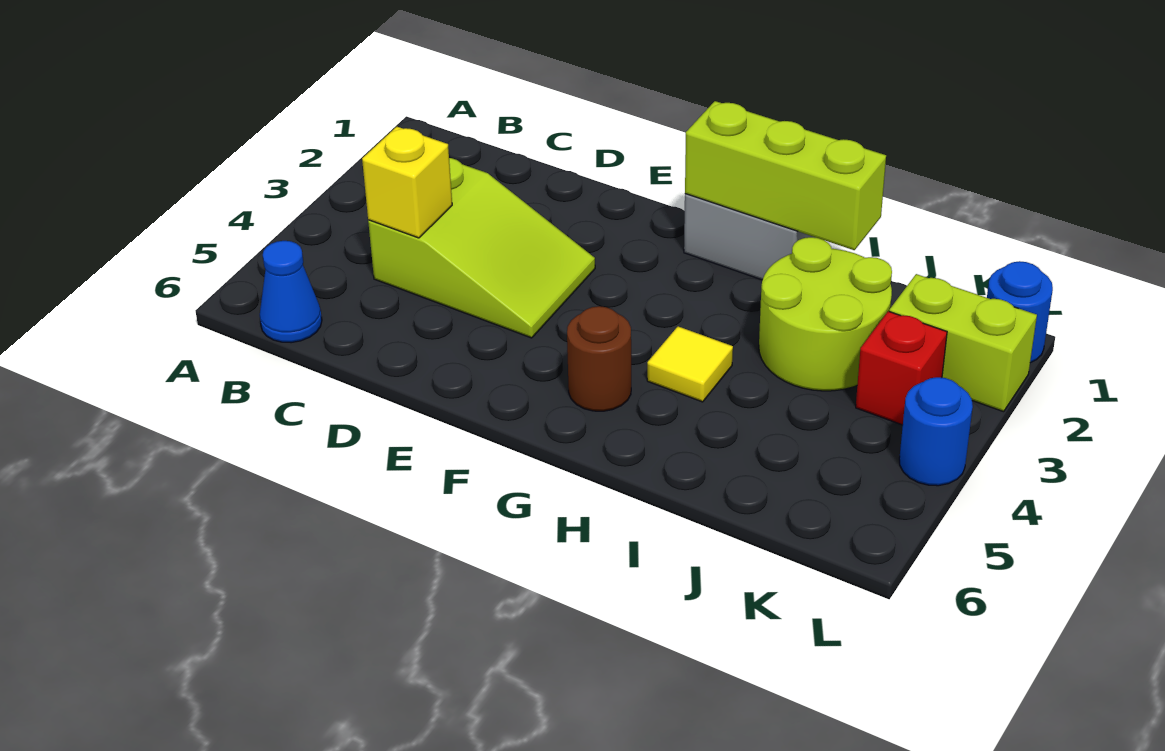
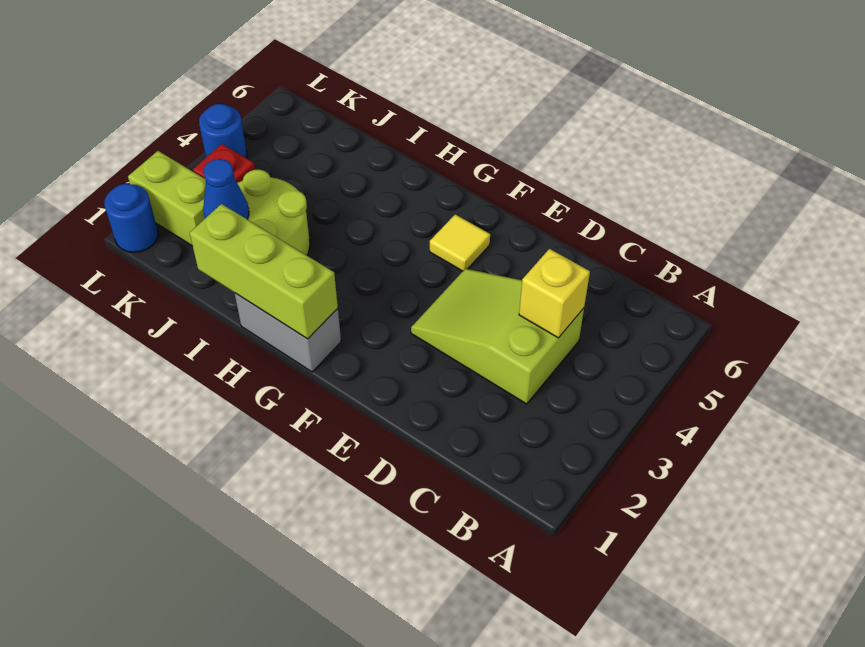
blue cone B6 level 1 -> blue cone J2 level 2
brown round brick G5 level 1 -> none
yellow tile H4 level 1 -> yellow tile F5 level 1

